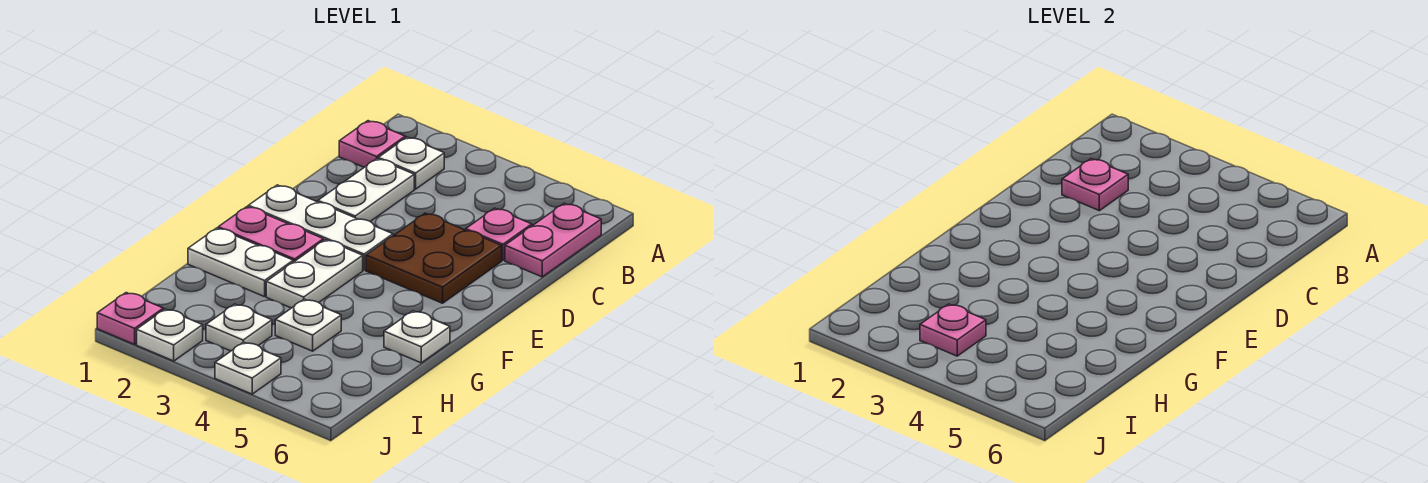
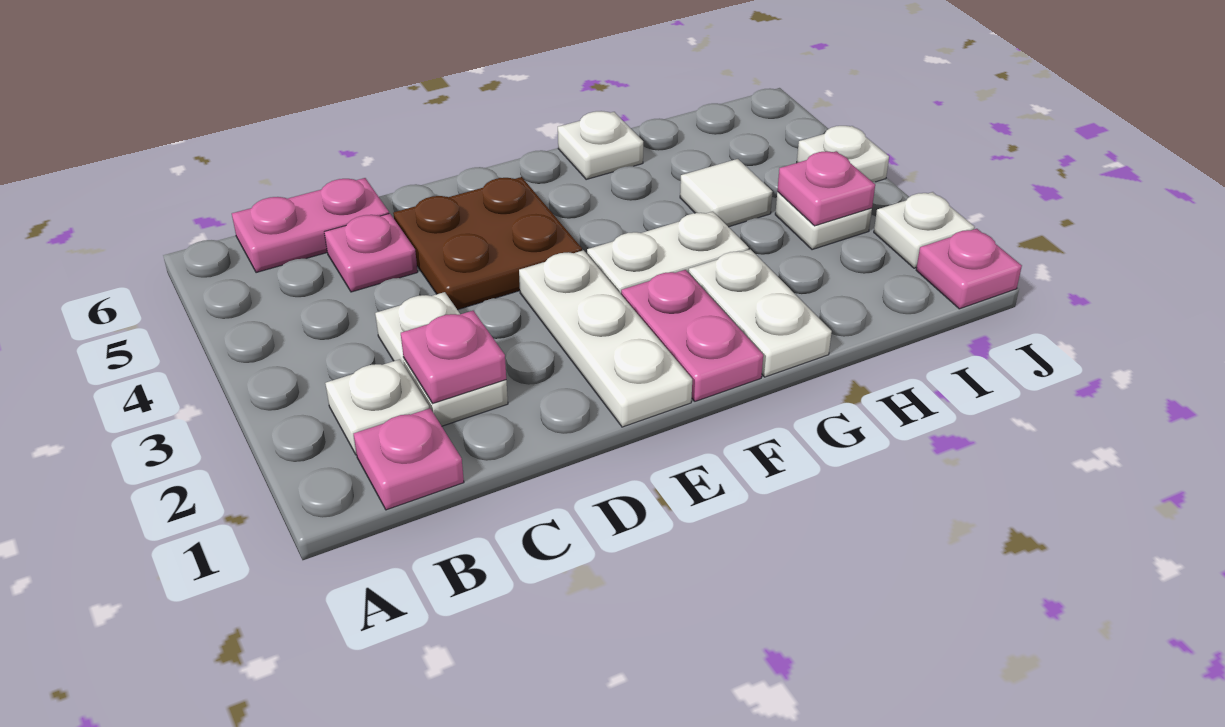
white plate C2:D2 level 1 -> white plate C2:C3 level 1
white plate H4 level 1 -> white tile H4 level 1

